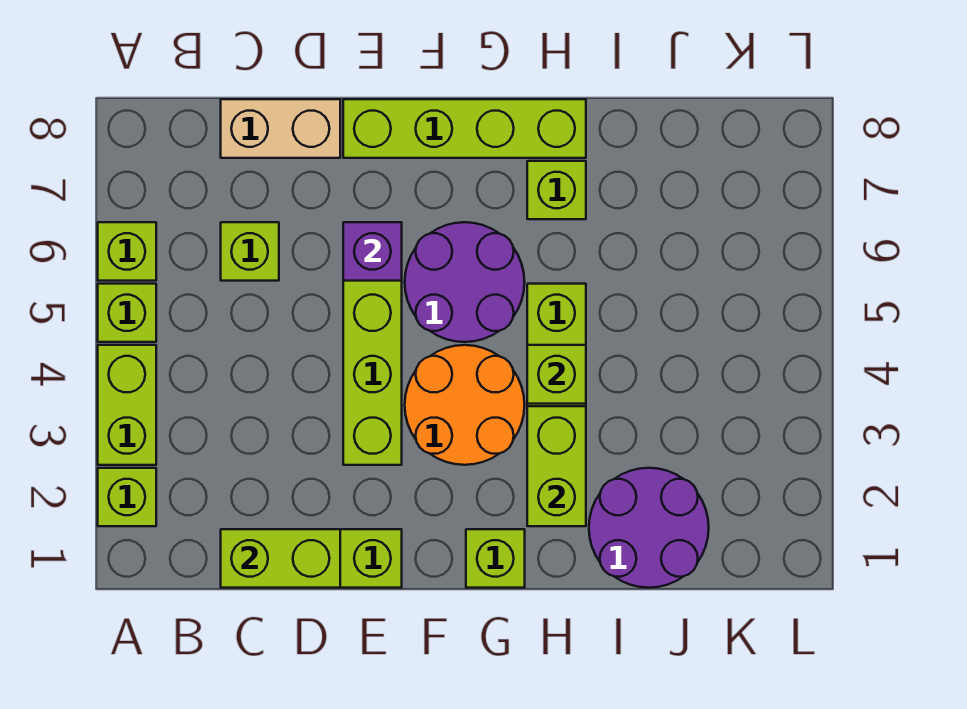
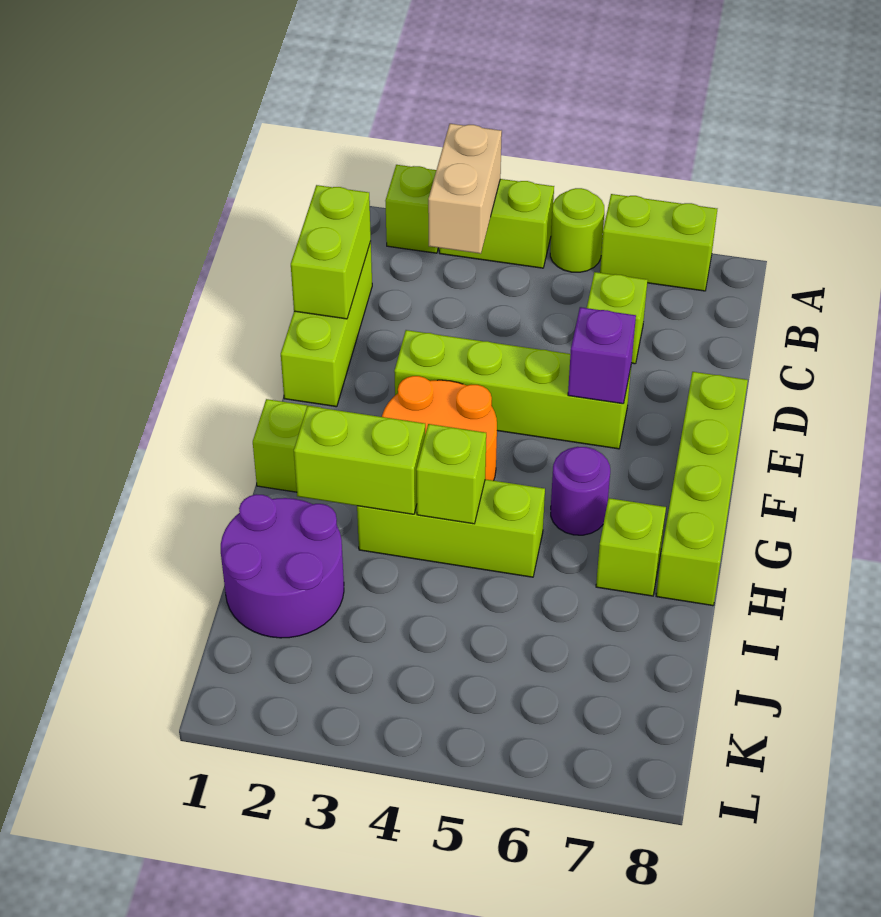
lime brick A5 level 1 -> lime round brick A5 level 1
lime brick A6 level 1 -> lime brick A6:A7 level 1
tan brick C8:D8 level 1 -> tan brick A3:B3 level 2
purple round brick F5:G6 level 1 -> purple round brick G6 level 1

